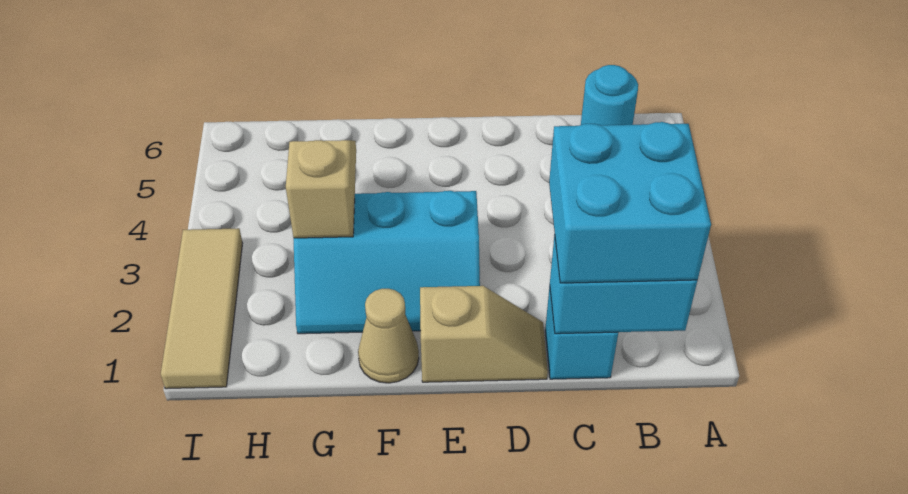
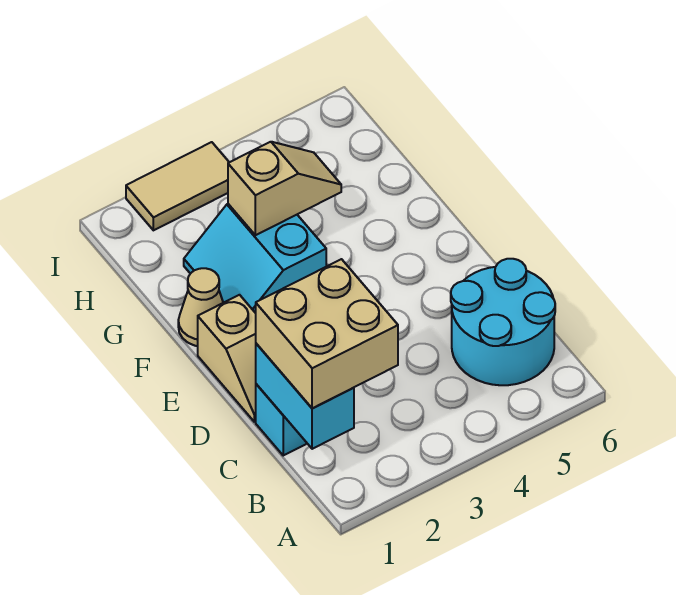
cyan brick B1:C2 level 3 -> tan brick B1:C2 level 3
cyan round brick B6 level 1 -> cyan round brick B5:C6 level 1
cyan slope E2:G3 level 1 top 3 -> cyan slope F2:G3 level 1 top 3
tan tile I1:I3 level 1 -> tan tile I2:I3 level 1

